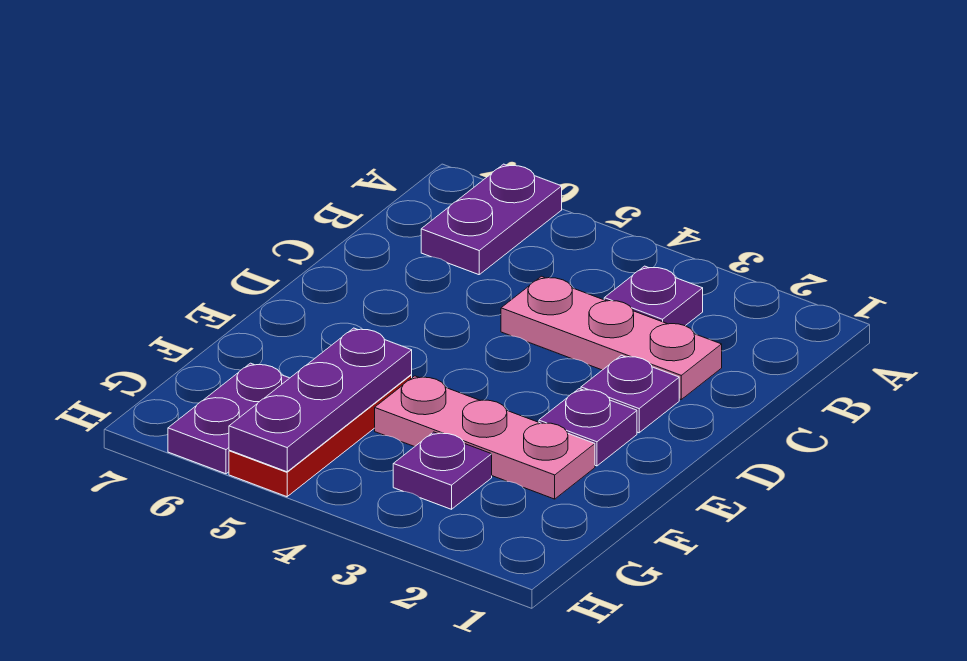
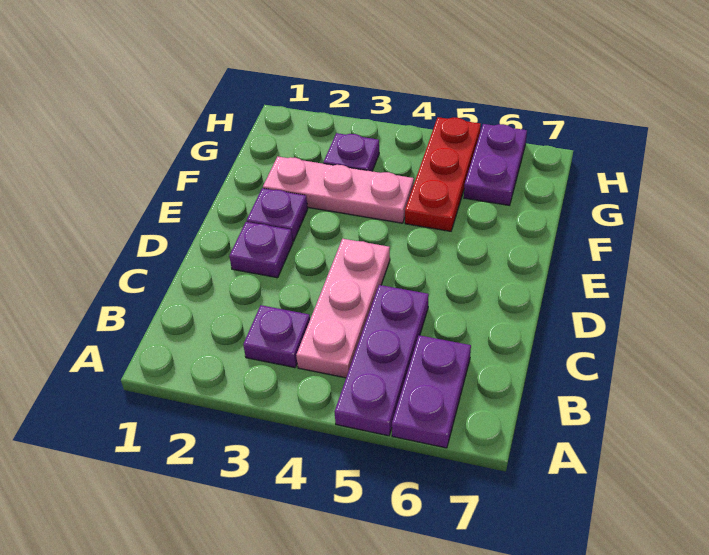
pink plate C2:C4 level 1 -> pink plate B4:D4 level 1
purple plate F5:H5 level 2 -> purple plate A5:C5 level 1

